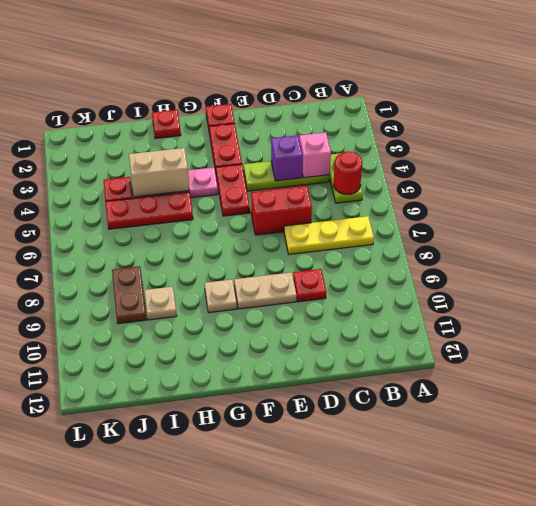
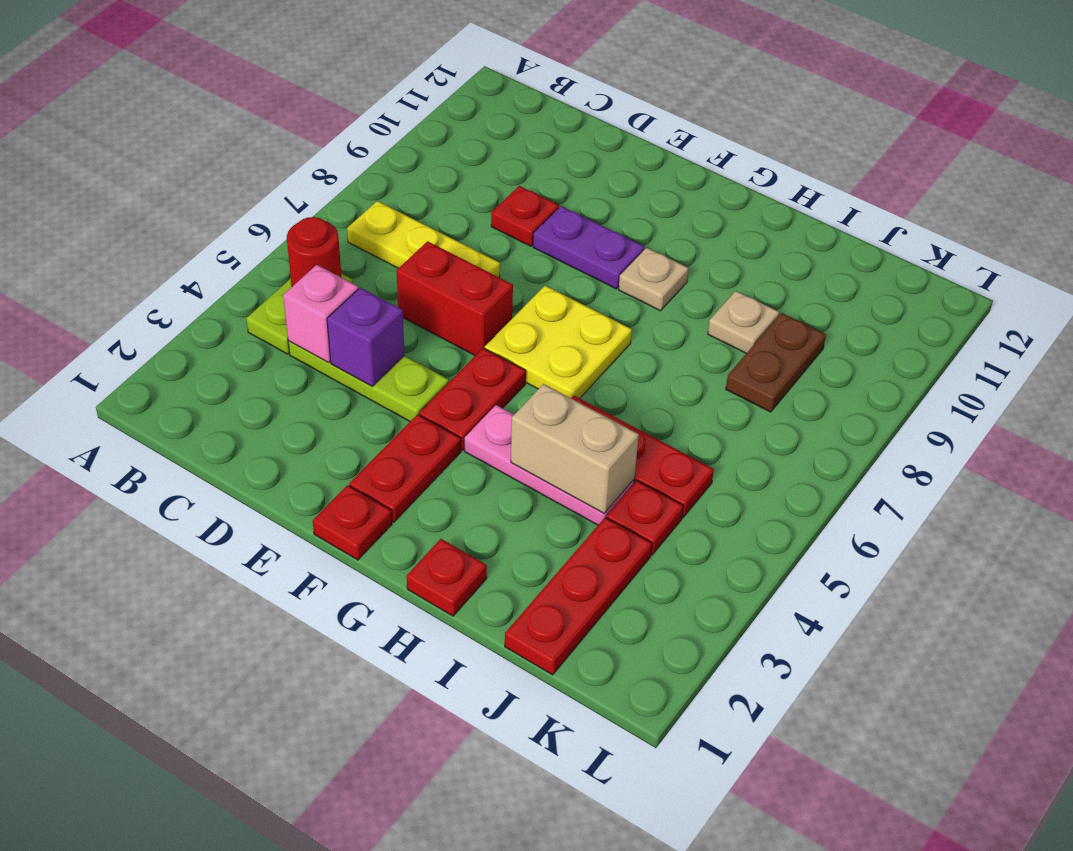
tan plate E9:F9 level 1 -> purple plate E9:F9 level 1
none -> yellow plate F6:G7 level 1
none -> red plate J1:J3 level 1

